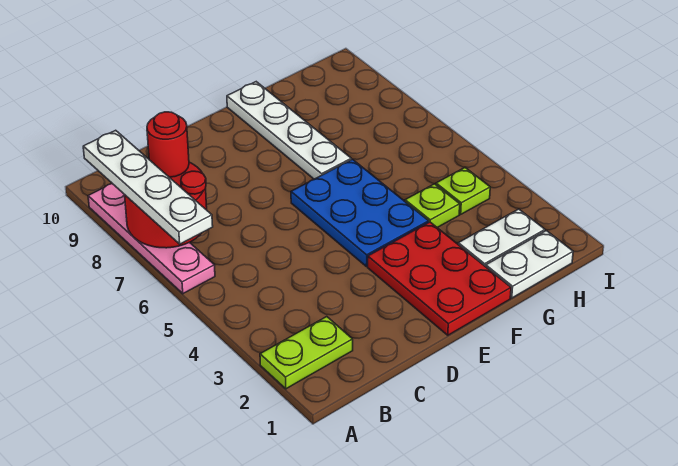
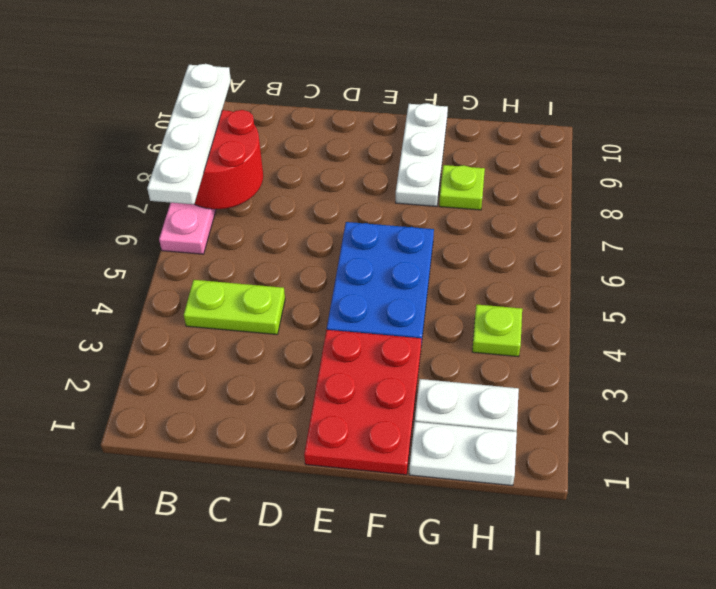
lime plate A2:B2 level 1 -> lime plate B4:C4 level 1
red round brick B8 level 3 -> none
white plate F7:F10 level 1 -> white plate F8:F10 level 1
lime plate G4 level 1 -> lime plate G8 level 1

